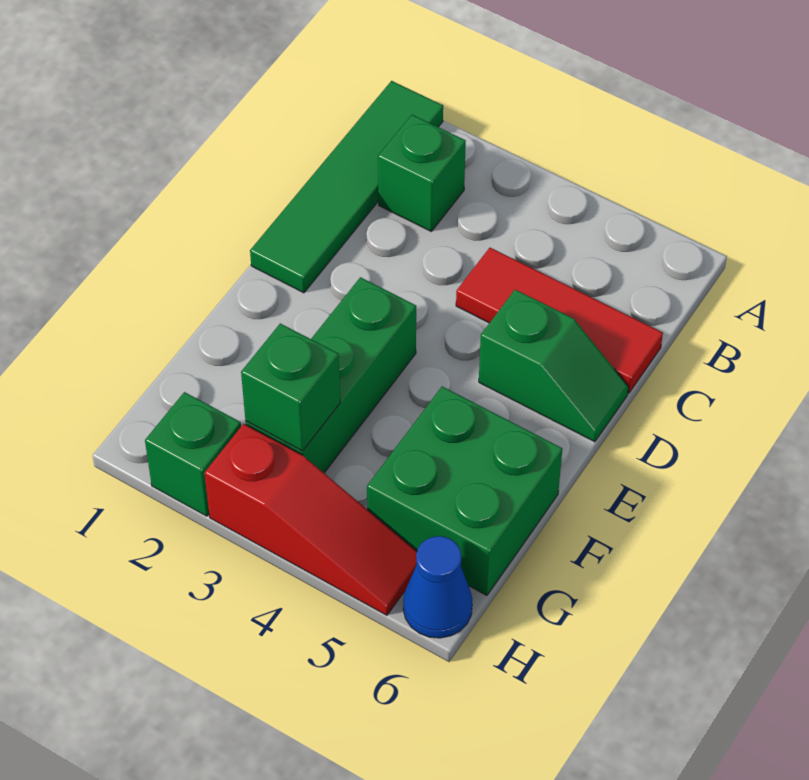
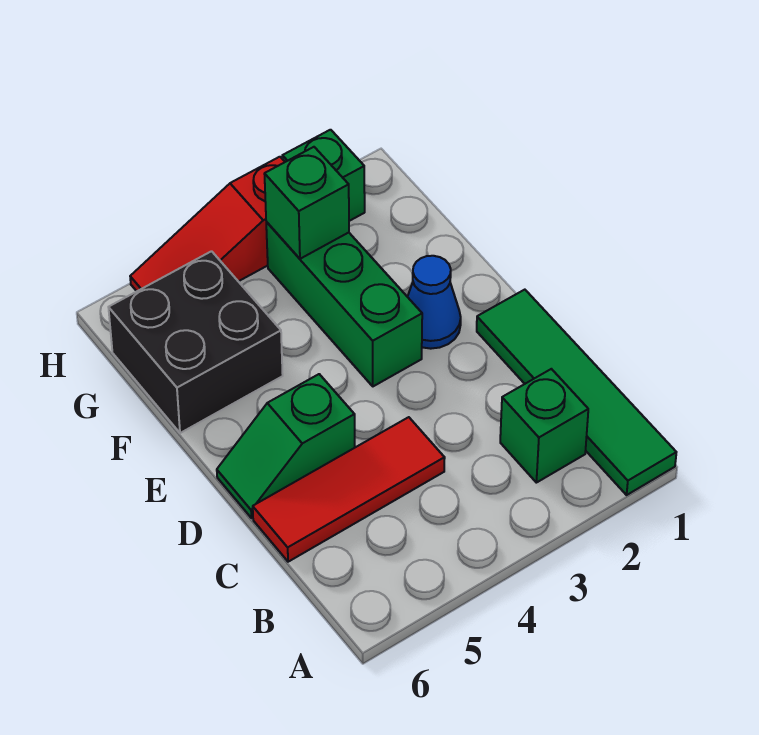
green brick F5:G6 level 1 -> black brick F5:G6 level 1
blue cone H6 level 1 -> blue cone E2 level 1

